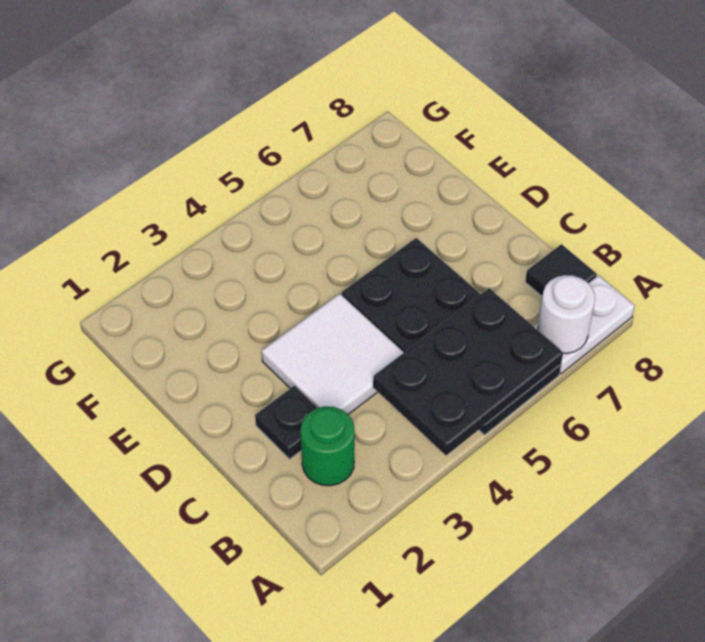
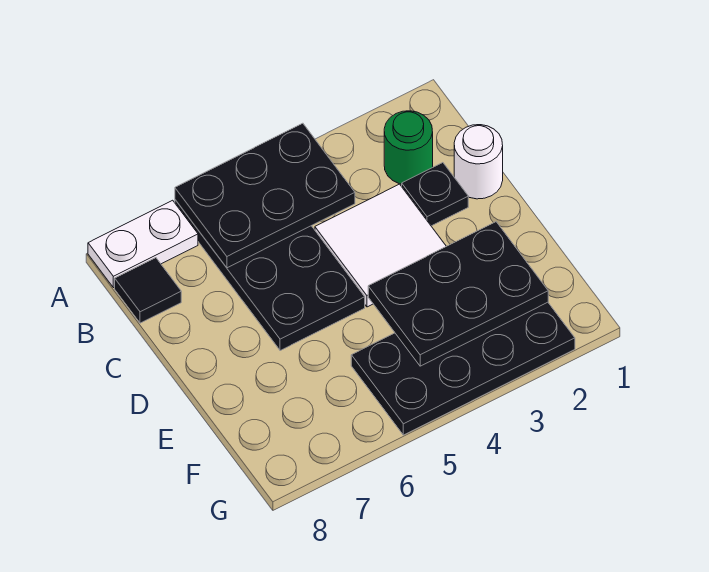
white round brick A7 level 2 -> white round brick C1 level 1
none -> black plate E2:F4 level 2
none -> black plate F2:G5 level 1

